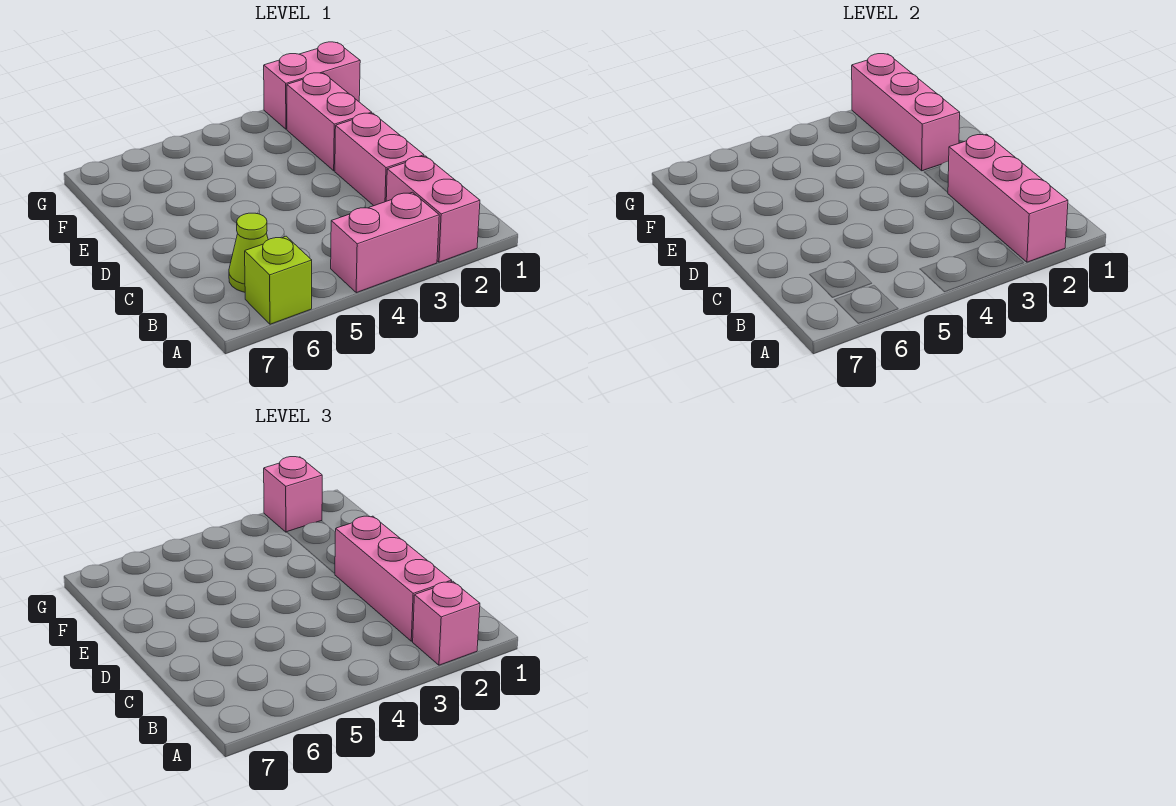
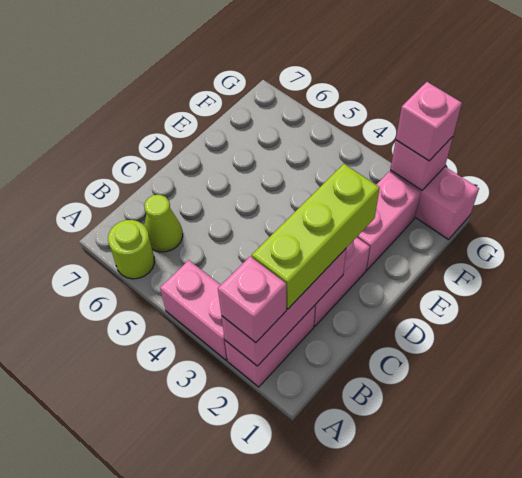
lime brick A6 level 1 -> lime round brick A6 level 1
pink brick B2:D2 level 3 -> lime brick B2:D2 level 3
pink brick E2:G2 level 2 -> pink brick G2 level 2

